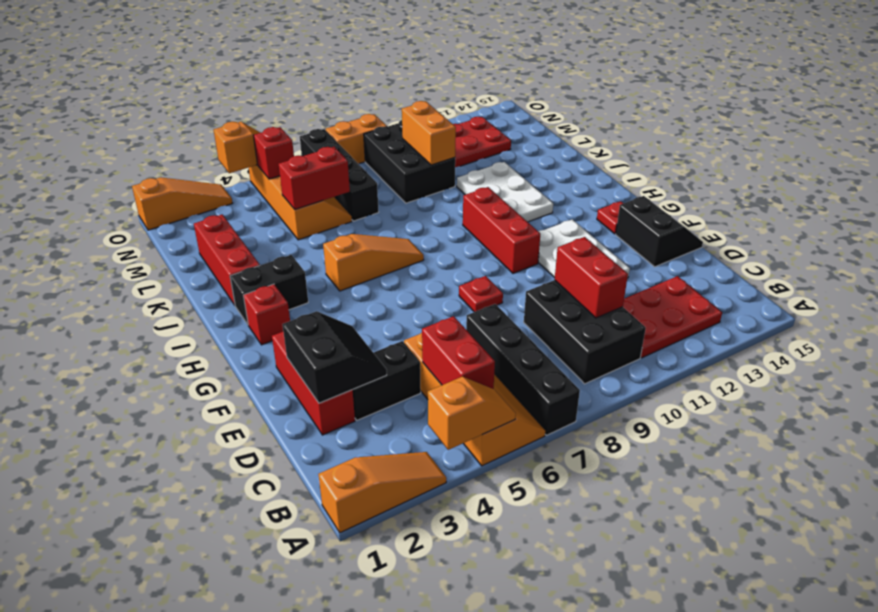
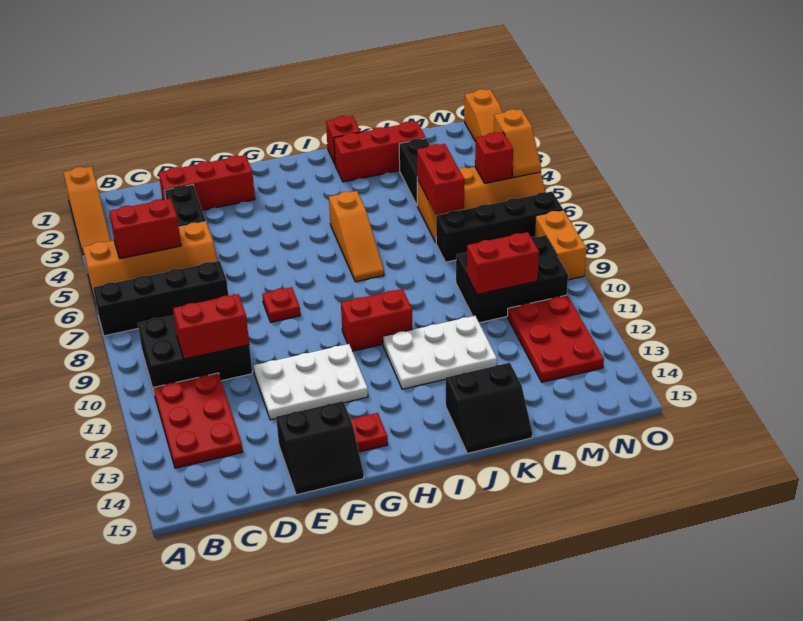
orange slope A4:A5 level 2 top 4 -> none
black slope D2:E3 level 2 top 2 -> black slope J14:K15 level 1 top 14
red brick G10:I10 level 1 -> red brick H10:I10 level 1
red brick H2 level 1 -> red brick J1 level 1
black brick I2:I3 level 1 -> black brick L3:L4 level 1
orange brick L10:M10 level 2 -> red brick L10:M10 level 2

